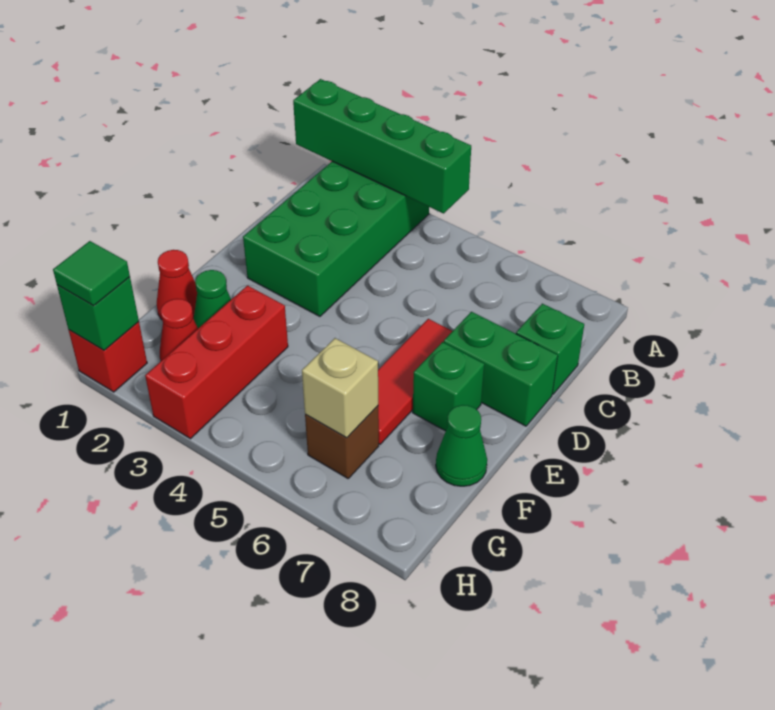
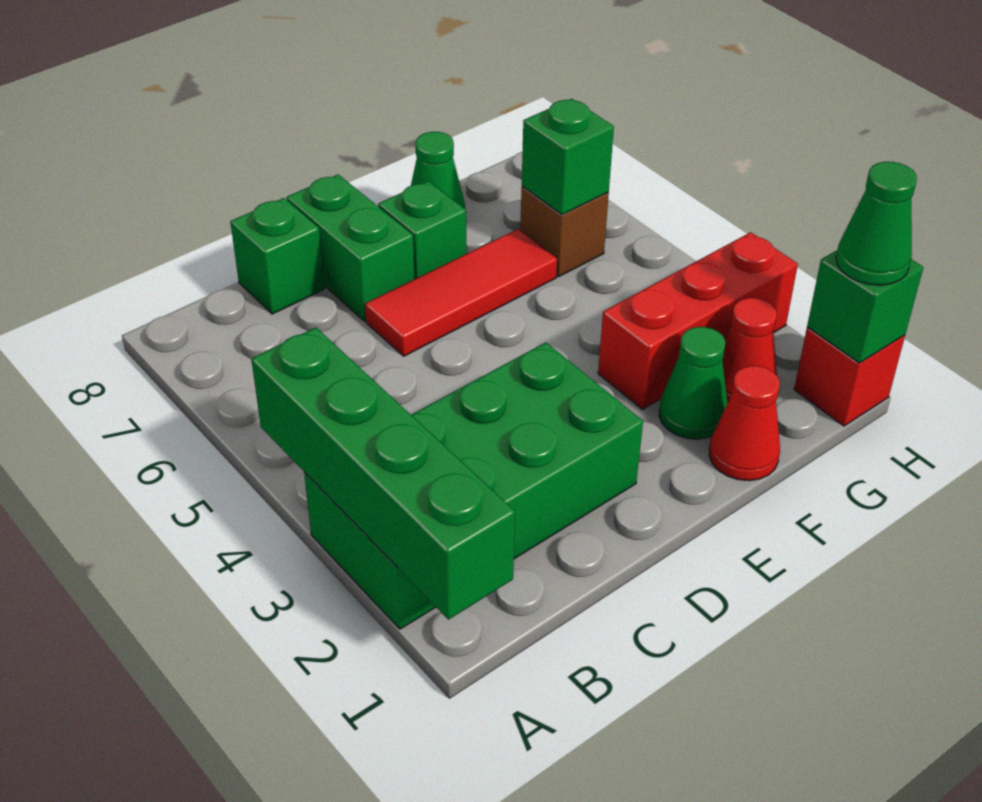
tan brick G6 level 2 -> green brick G6 level 2
green tile H1 level 3 -> green cone H1 level 3

